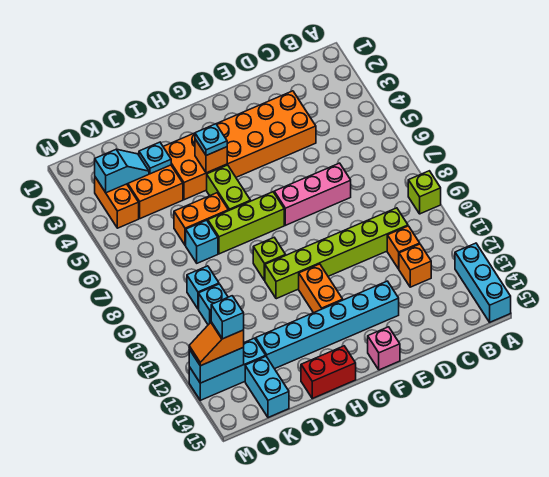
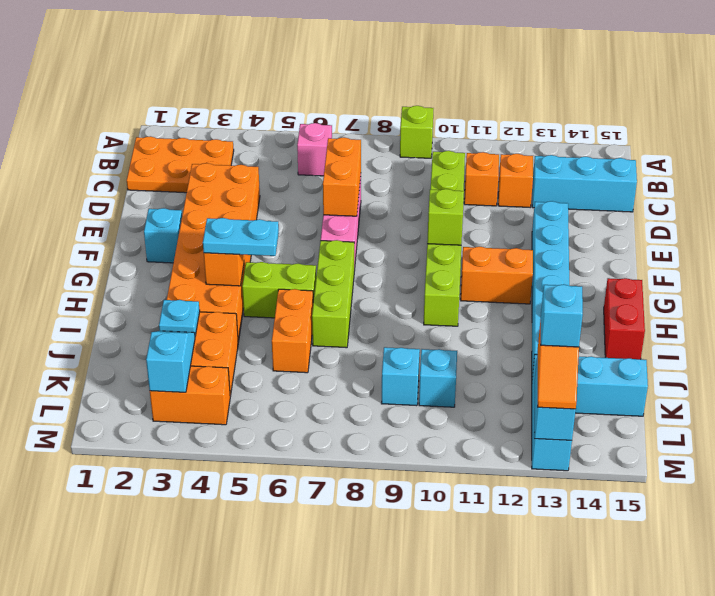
cyan brick A13:A15 level 1 -> cyan brick C13:C15 level 1
none -> orange plate B1:C3 level 1
none -> orange brick D7:E7 level 2
pink brick F15 level 1 -> pink brick B6 level 1
cyan plate H4 level 3 -> cyan plate H4:H5 level 3
lime brick H9 level 1 -> lime brick F10 level 2
cyan brick J7 level 1 -> cyan brick F2 level 1

